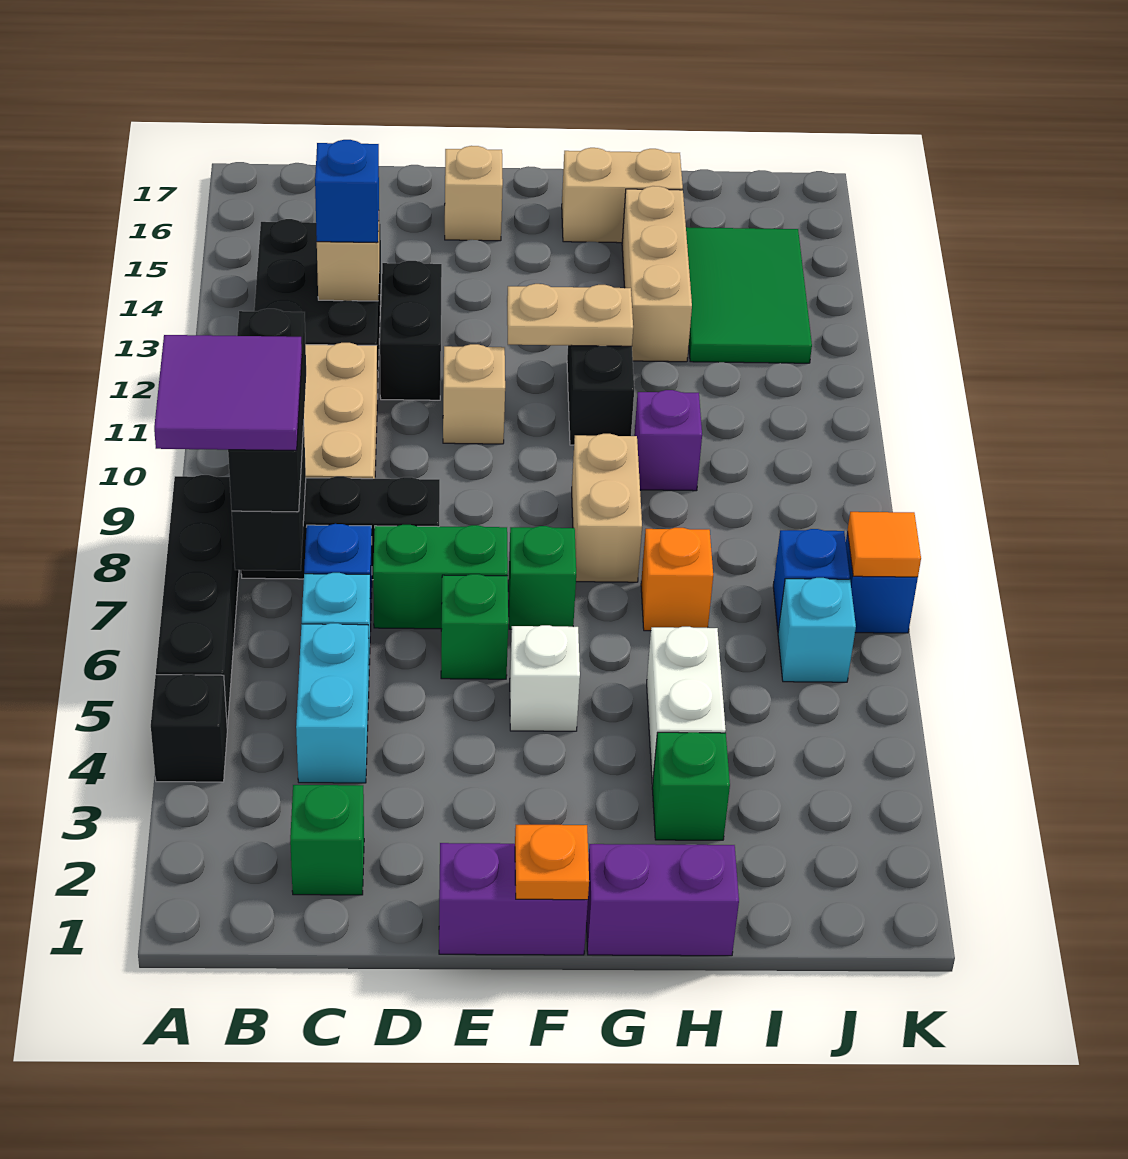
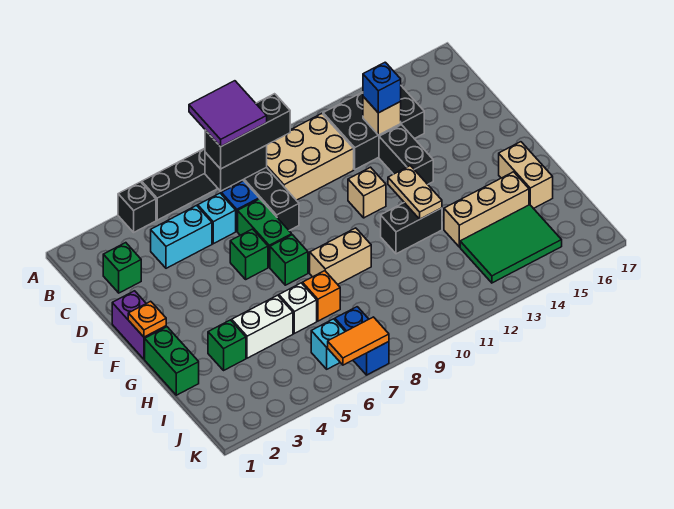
black brick D12:D13 level 1 -> black brick D13:E13 level 1
tan brick E16 level 1 -> none
white brick F5 level 1 -> white brick H6 level 1
purple brick G1:H1 level 1 -> green brick G1:H1 level 1
purple brick H10 level 1 -> none
orange tile K7 level 2 -> orange tile K6:K7 level 2

